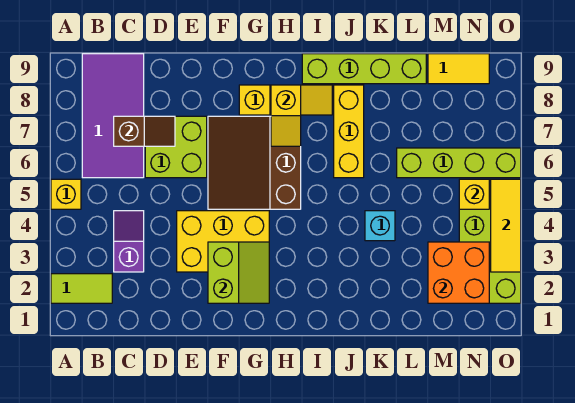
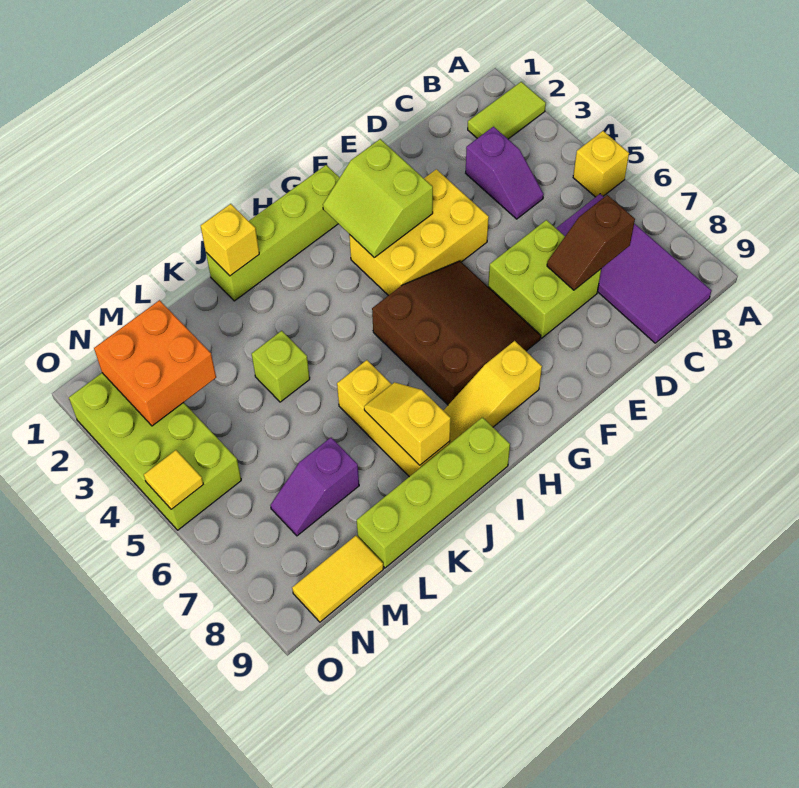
yellow slope H7:H8 level 2 top 8 -> yellow slope J7:J8 level 2 top 8
cyan brick K4 level 1 -> lime brick K4 level 1
lime brick L6:O6 level 1 -> lime brick G1:J1 level 1
none -> purple slope L7:M7 level 1 top L
yellow brick N5 level 2 -> yellow brick J1 level 2
yellow tile O3:O5 level 2 -> yellow tile O5 level 2

